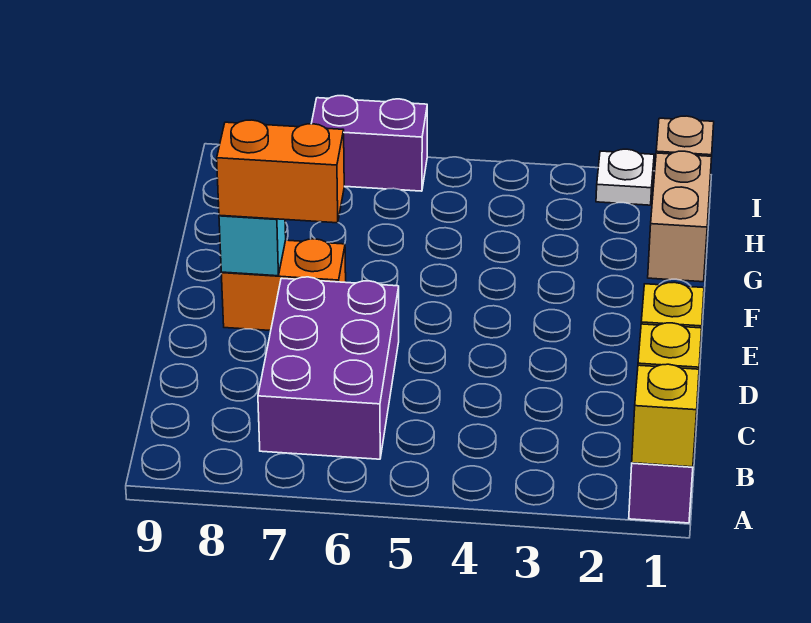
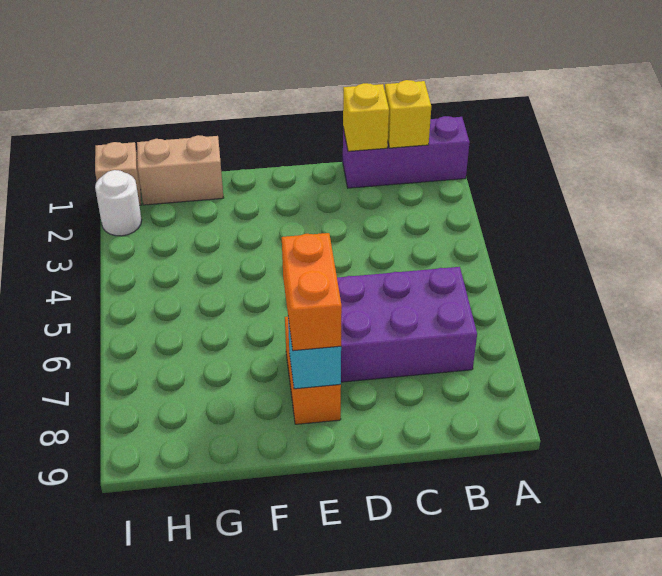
yellow brick A1 level 2 -> none
white plate I2 level 1 -> white round brick I2 level 1
purple brick I6:I7 level 1 -> none

